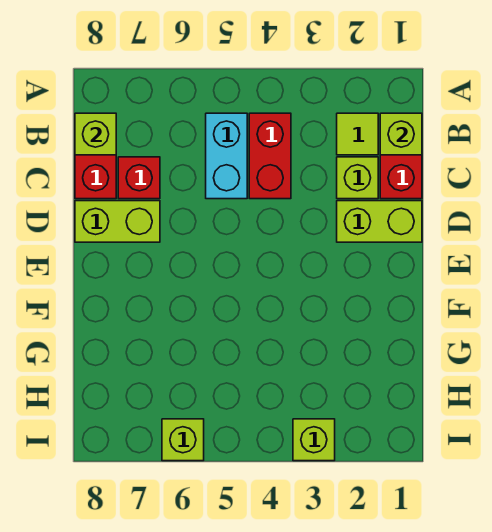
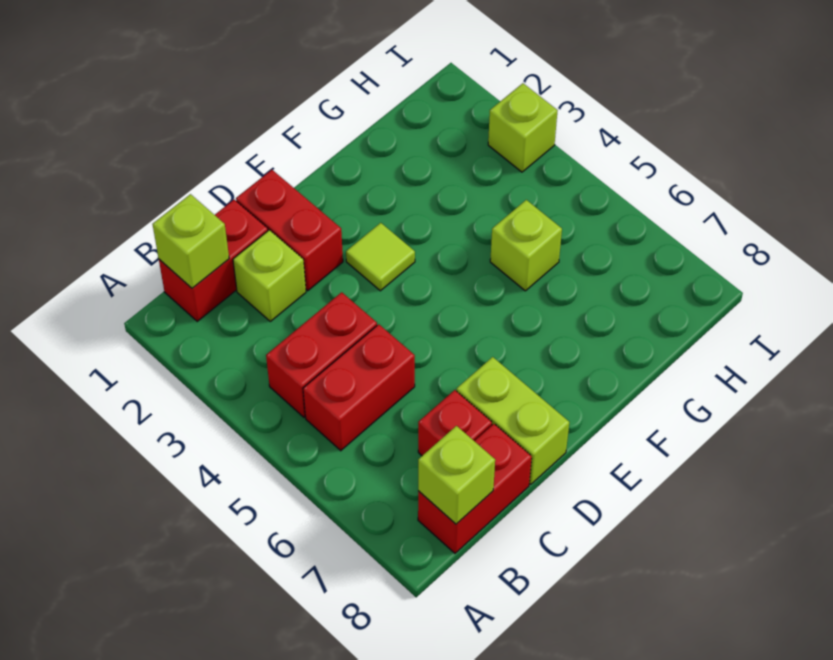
lime tile B2 level 1 -> lime tile E3 level 1
cyan brick B5:C5 level 1 -> red brick B5:C5 level 1
lime brick D1:D2 level 1 -> red brick D1:D2 level 1
lime brick I6 level 1 -> lime brick G5 level 1

